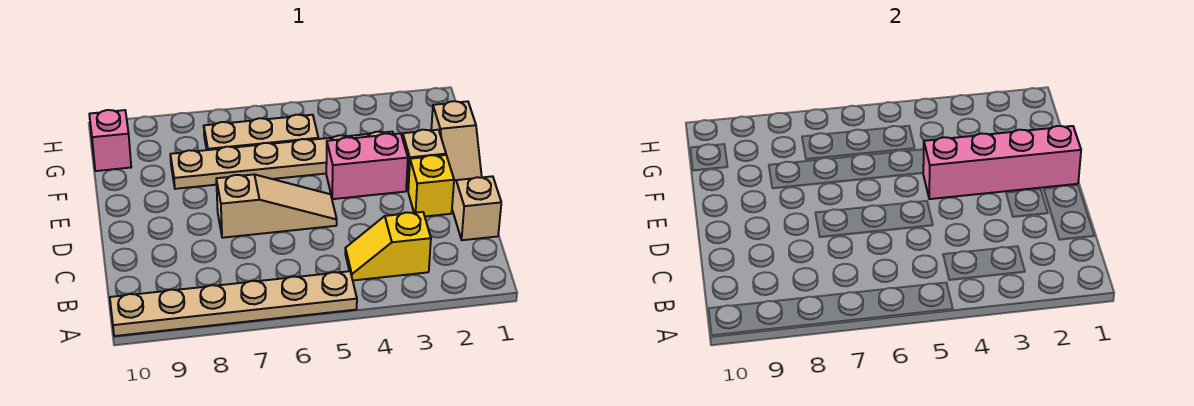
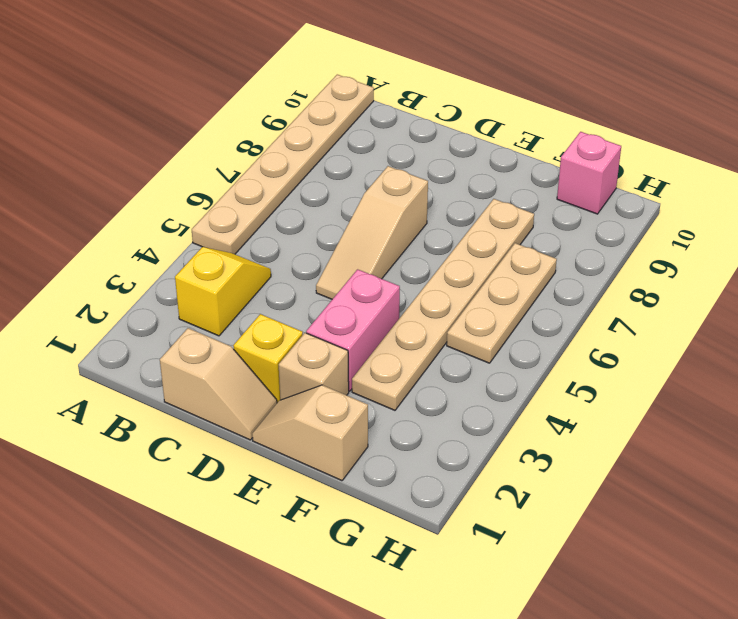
pink brick E1:E4 level 2 -> none

